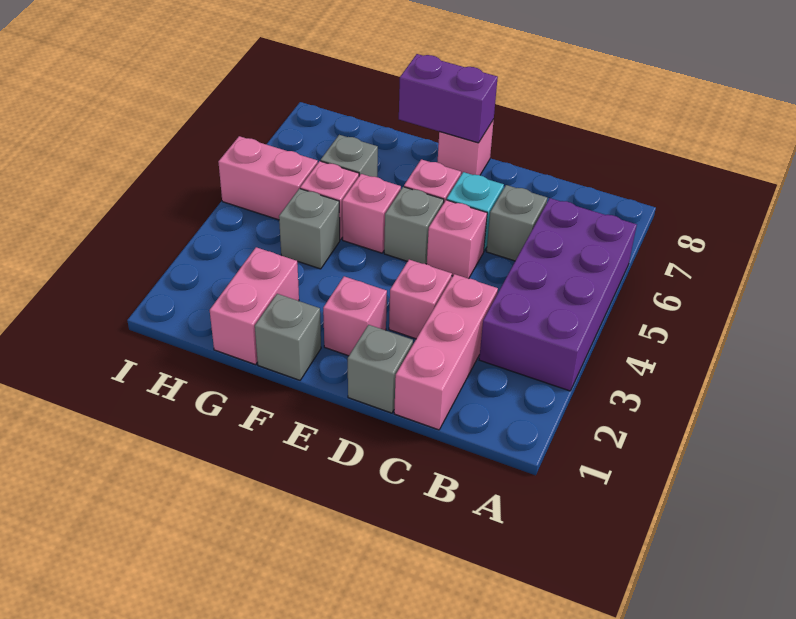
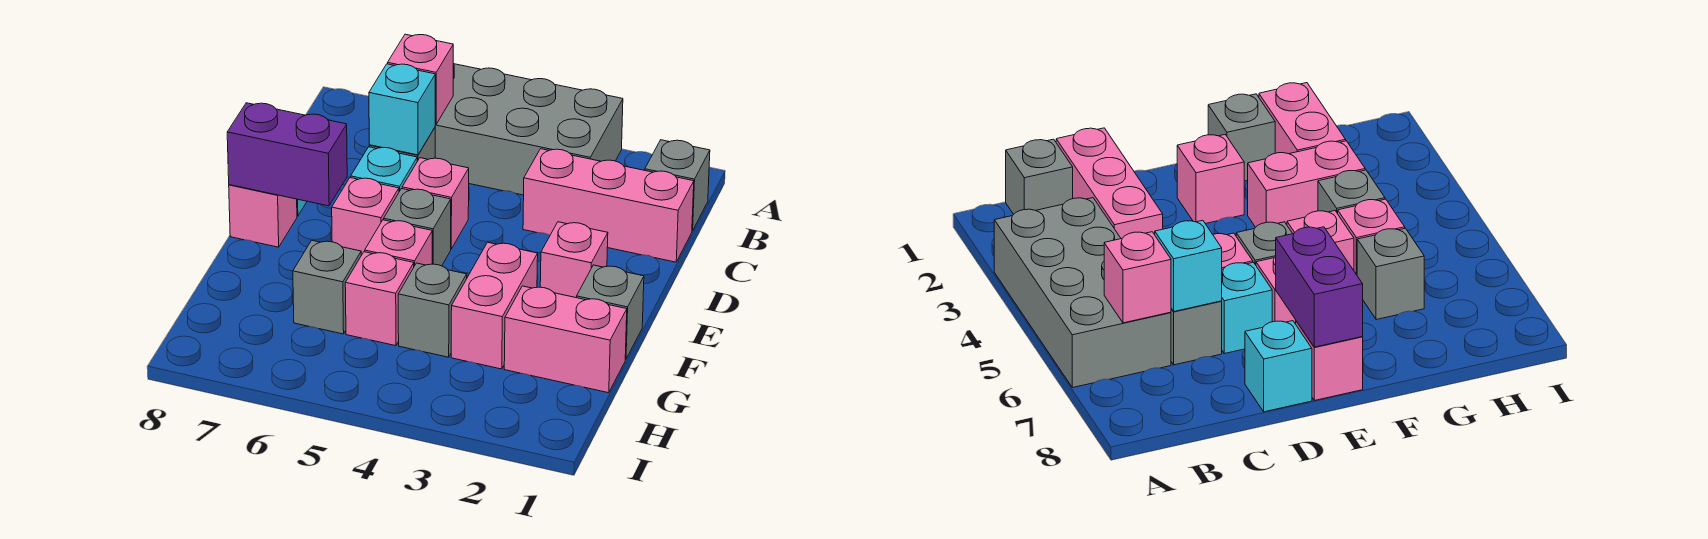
purple brick A3:B6 level 1 -> grey brick A3:B6 level 1
none -> cyan brick C6 level 2
grey brick D1 level 1 -> grey brick B1 level 1
pink brick D3 level 1 -> pink brick B6 level 2
none -> cyan brick D8 level 1
purple brick E8:F8 level 2 -> purple brick E7:E8 level 2
pink brick H5:I5 level 1 -> pink brick F3:G3 level 1

